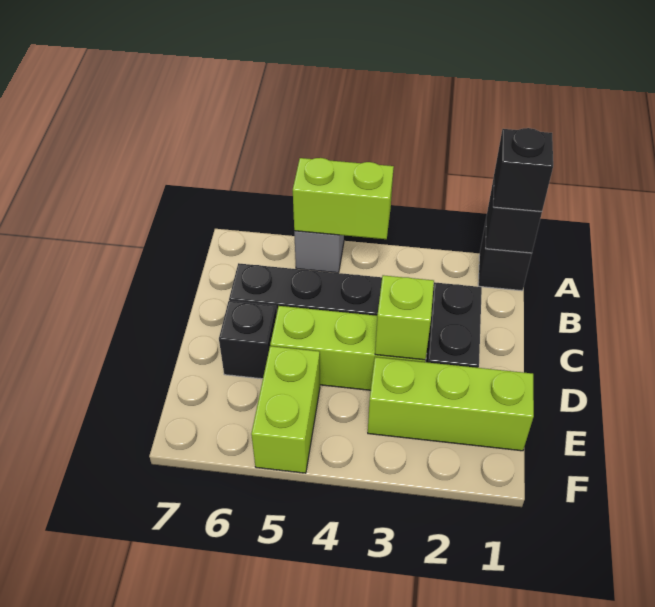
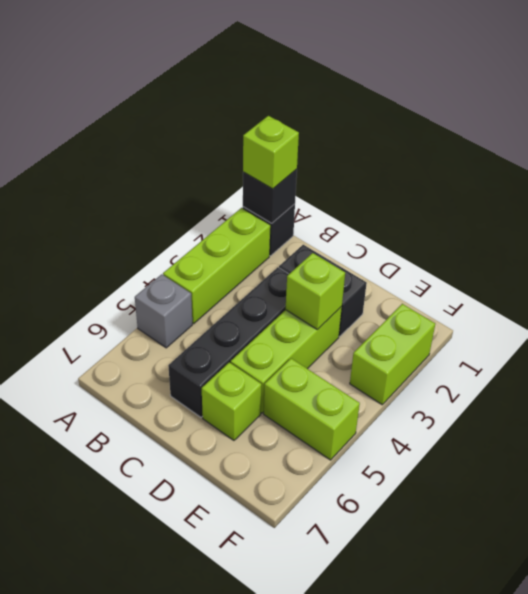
black brick A1 level 3 -> lime brick A1 level 3
lime brick A4:A5 level 2 -> lime brick F2:F3 level 1
black brick D6 level 1 -> lime brick D6 level 1
lime brick E1:E3 level 1 -> lime brick A2:A4 level 1

